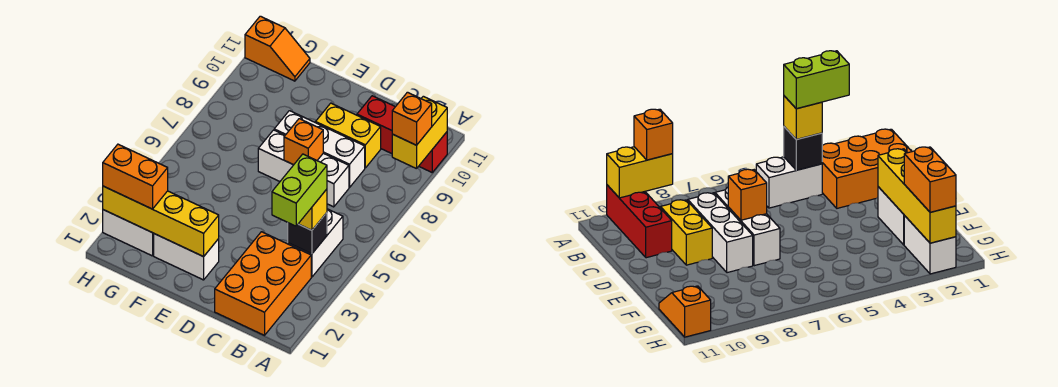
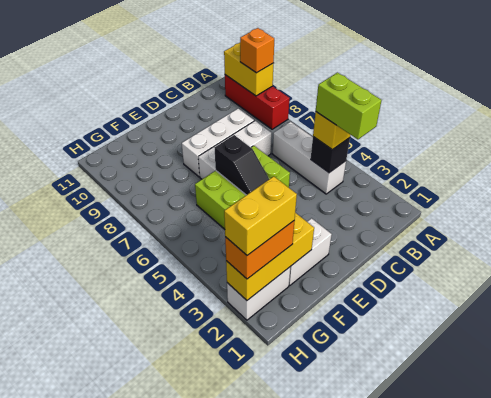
red brick A10:C10 level 1 -> red brick A8:A10 level 1
orange brick B1:C3 level 1 -> none
white brick B4:B5 level 1 -> white brick B4:B6 level 1
yellow brick C9:D9 level 1 -> yellow brick G2:H2 level 4
none -> lime brick D5:F6 level 1
orange brick D7 level 2 -> none
yellow brick E2:H2 level 2 -> yellow brick F2:H2 level 2
none -> black slope E5:E6 level 2 top 6
orange slope G11:H11 level 1 top H -> none

